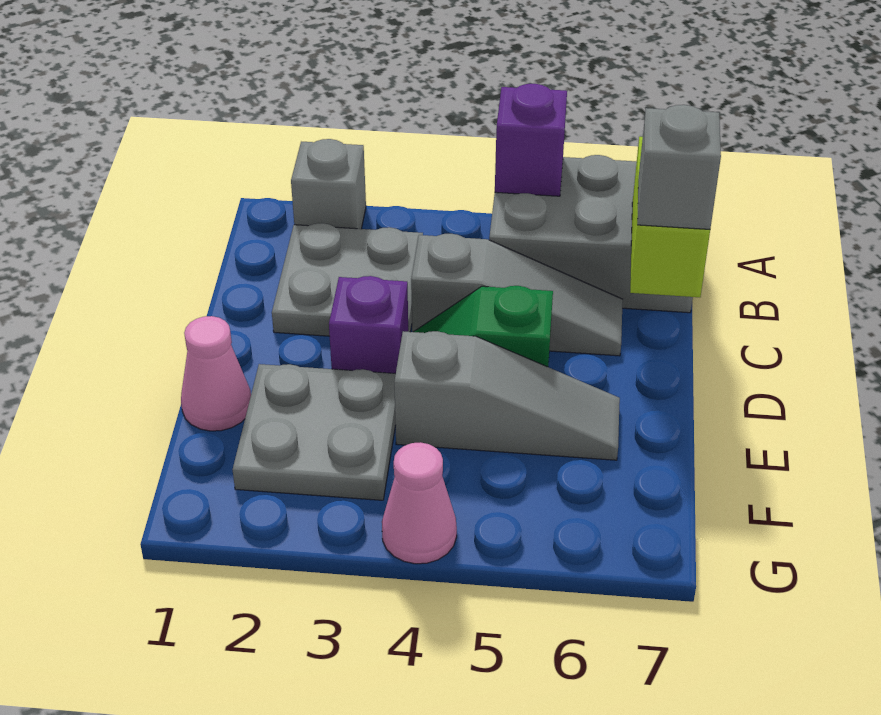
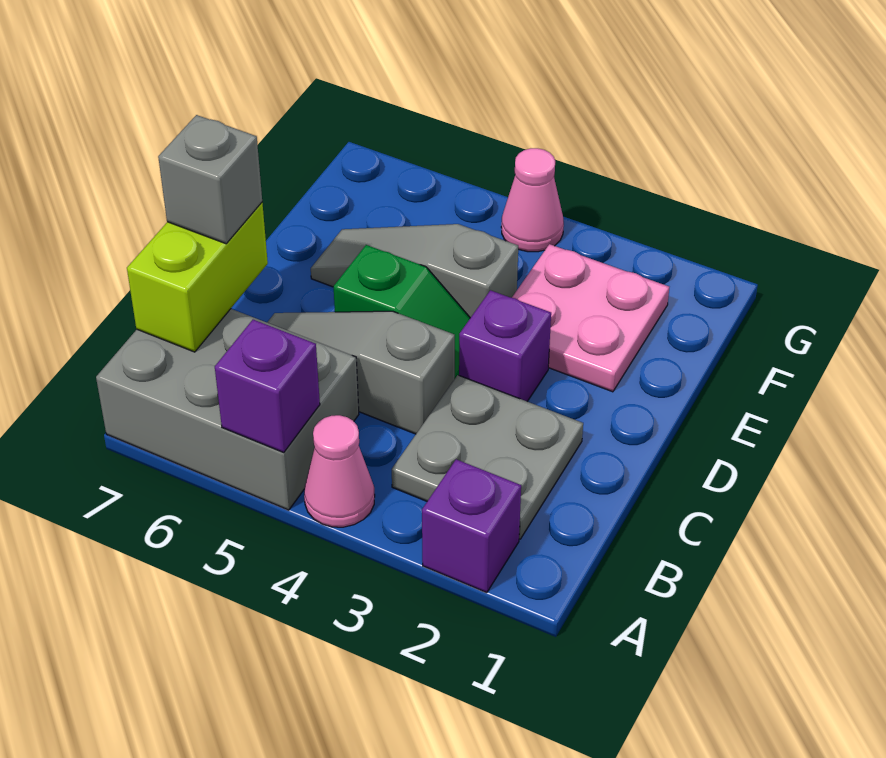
grey brick A2 level 1 -> purple brick A2 level 1
pink cone E1 level 1 -> pink cone A4 level 1
grey plate E2:F3 level 1 -> pink plate E2:F3 level 1

